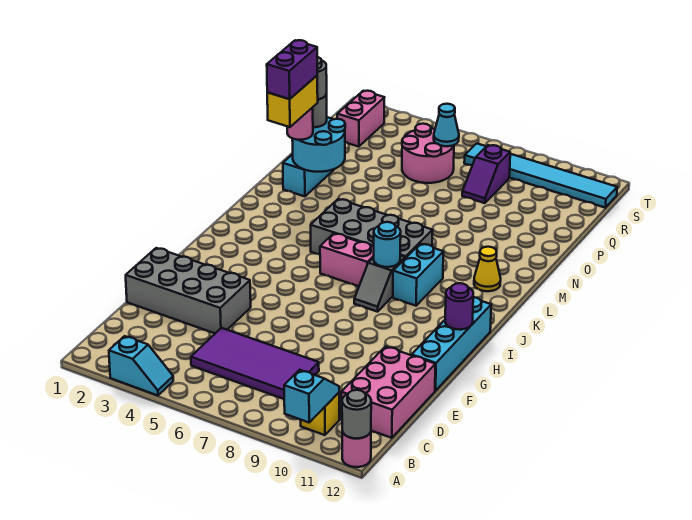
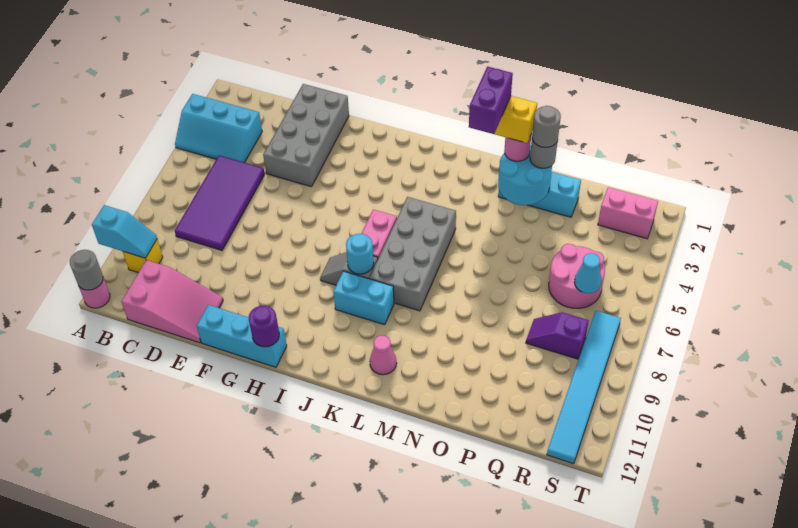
cyan slope A3:A4 level 1 top 3 -> cyan slope A3:C4 level 1 top 3
pink brick C11:E12 level 1 -> pink slope C11:E12 level 1 top C
cyan brick F12:I12 level 1 -> cyan brick F12:H12 level 1
yellow cone L11 level 1 -> pink cone L11 level 1
purple brick M2:N2 level 5 -> purple brick M2:M3 level 5

